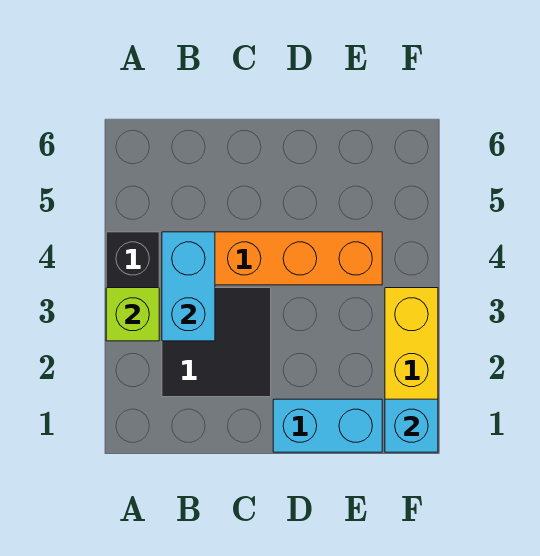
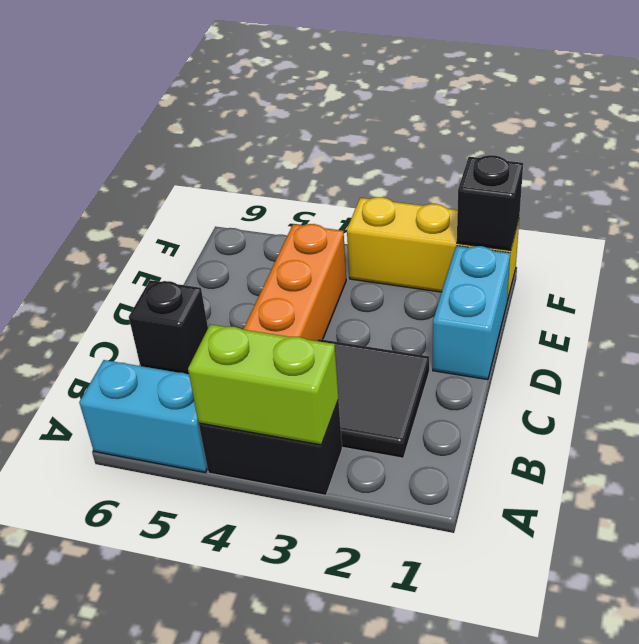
lime brick A3 level 2 -> lime brick A3:A4 level 2
cyan brick B3:B4 level 2 -> cyan brick A5:A6 level 1
none -> black brick C6 level 1
cyan brick F1 level 2 -> black brick F1 level 2

